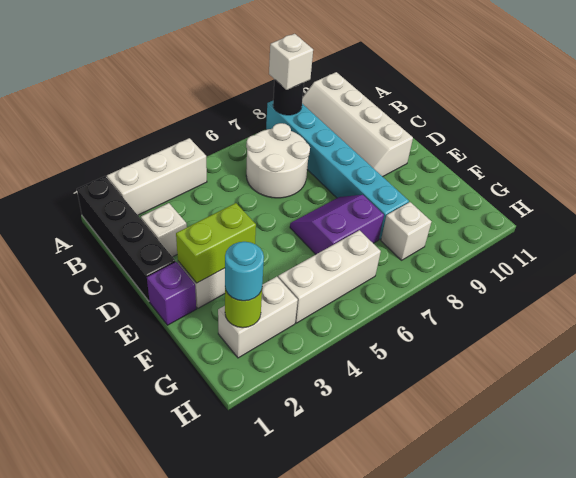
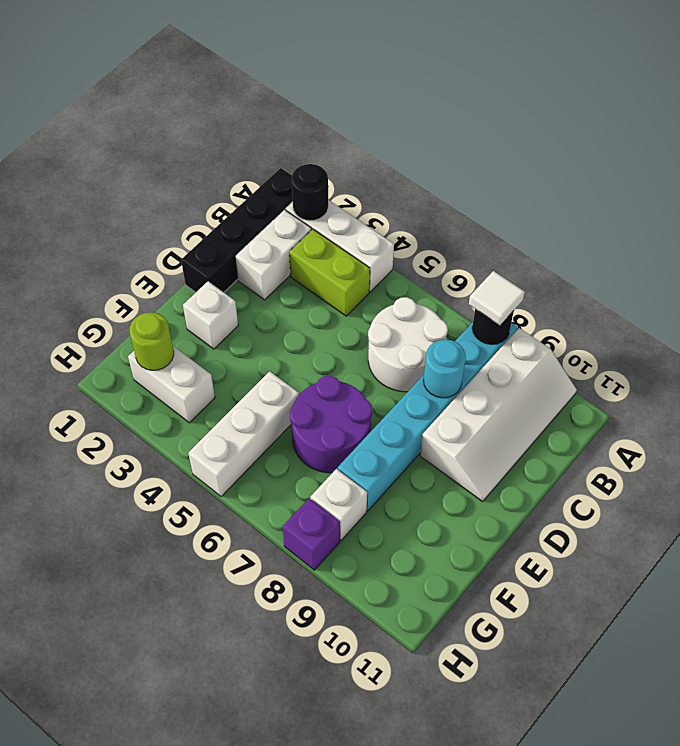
none -> black round brick A2 level 2
white brick A8 level 3 -> white tile A8 level 3
white slope A9:D10 level 1 top 10 -> white slope A9:D10 level 1 top 9
white brick C2 level 1 -> white brick B2:C2 level 1
purple brick E1 level 1 -> purple brick H8 level 1
lime brick E2:E3 level 2 -> lime brick B3:B4 level 1
purple slope E6:F7 level 1 top F -> purple round brick E6:F7 level 1
cyan round brick G2 level 3 -> cyan round brick C8 level 2
white brick G4:G6 level 1 -> white brick F5:H5 level 1

